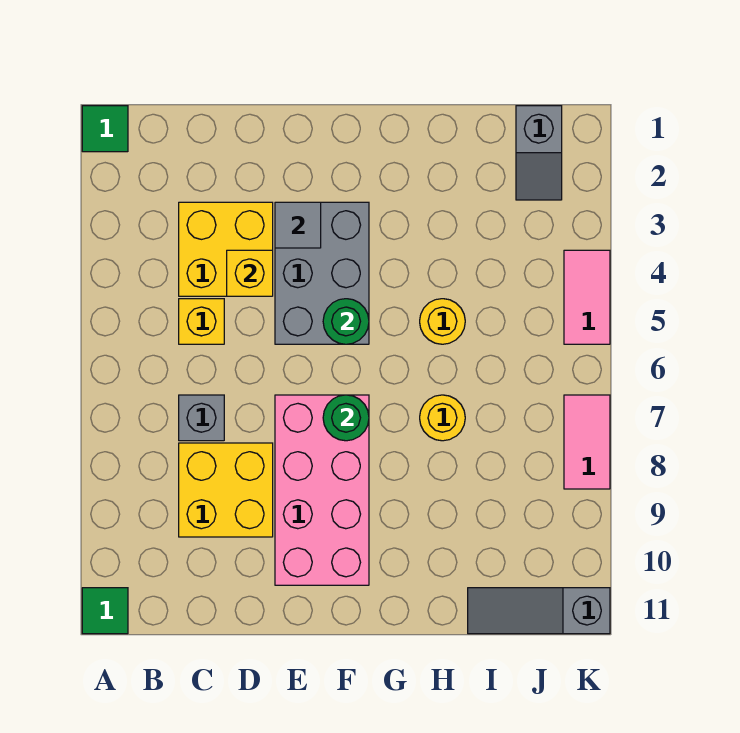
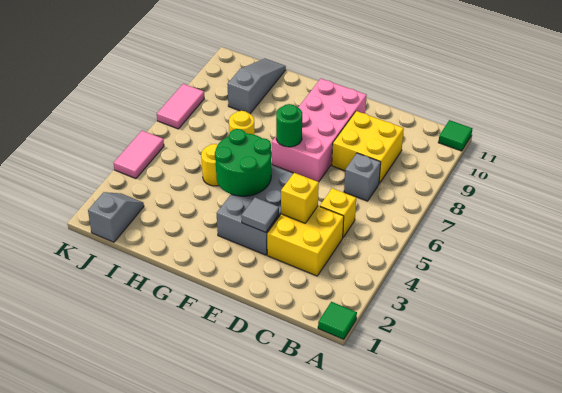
green round brick F5 level 2 -> green round brick F4:G5 level 2
grey slope I11:K11 level 1 top K -> grey slope I9:I11 level 1 top 9

